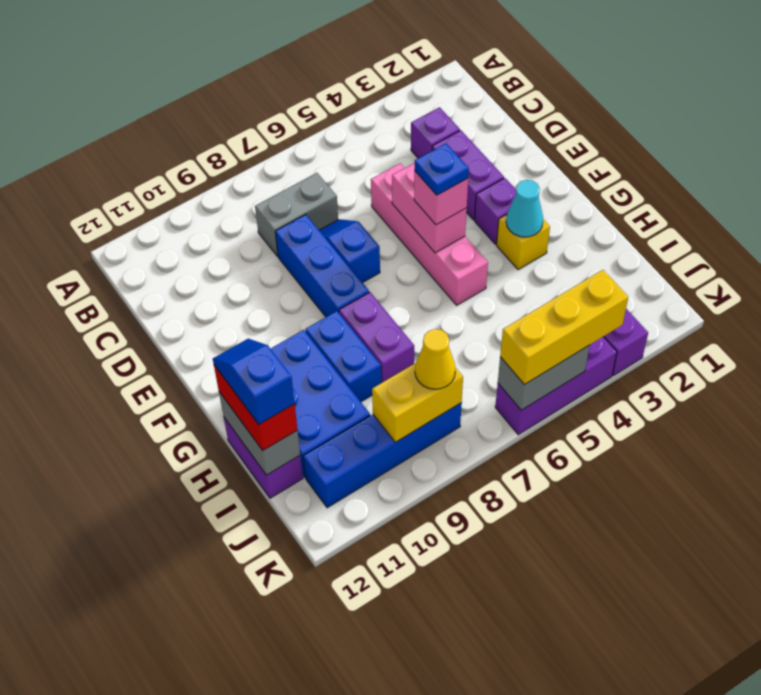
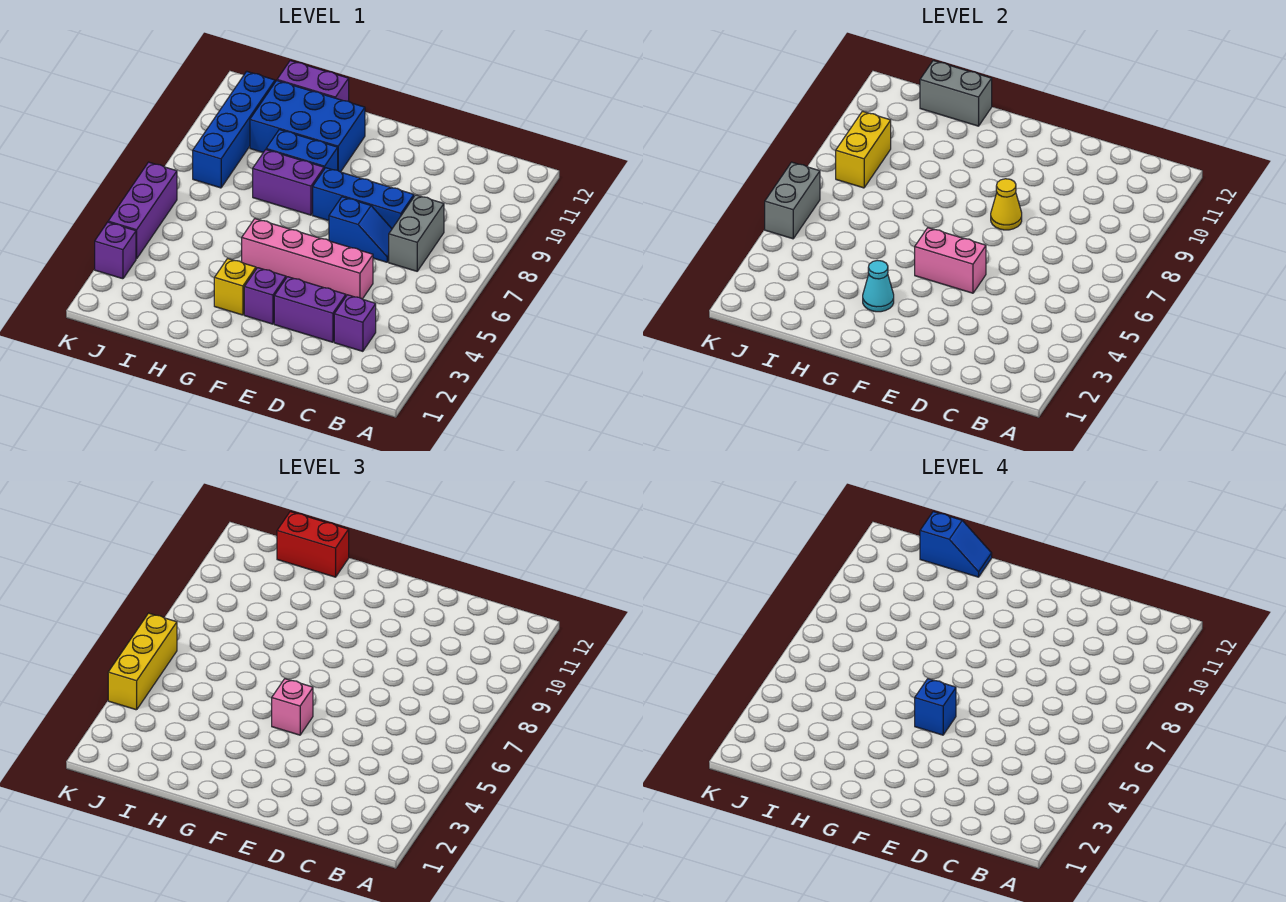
blue plate F5 level 4 -> blue brick F5 level 4
yellow cone J8 level 3 -> yellow cone E8 level 2

